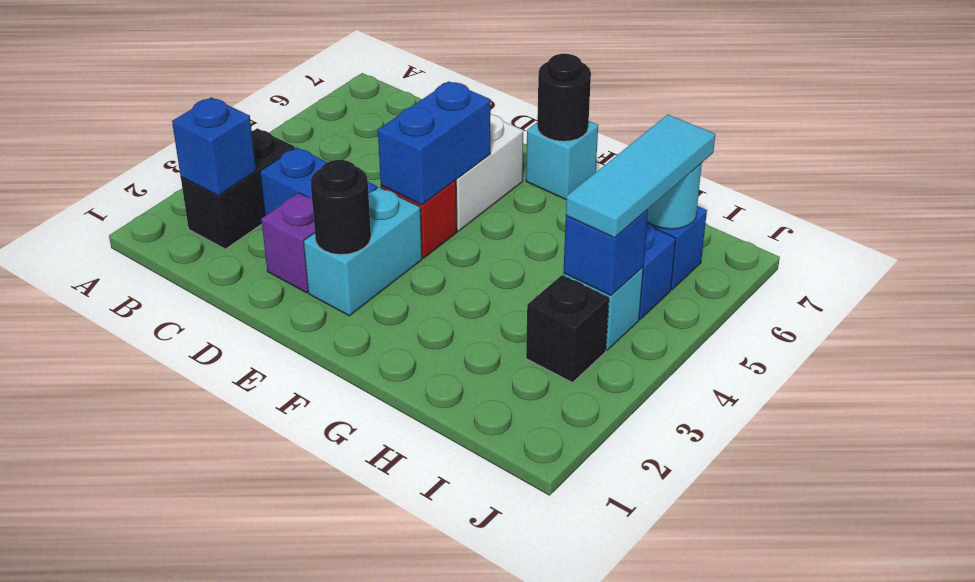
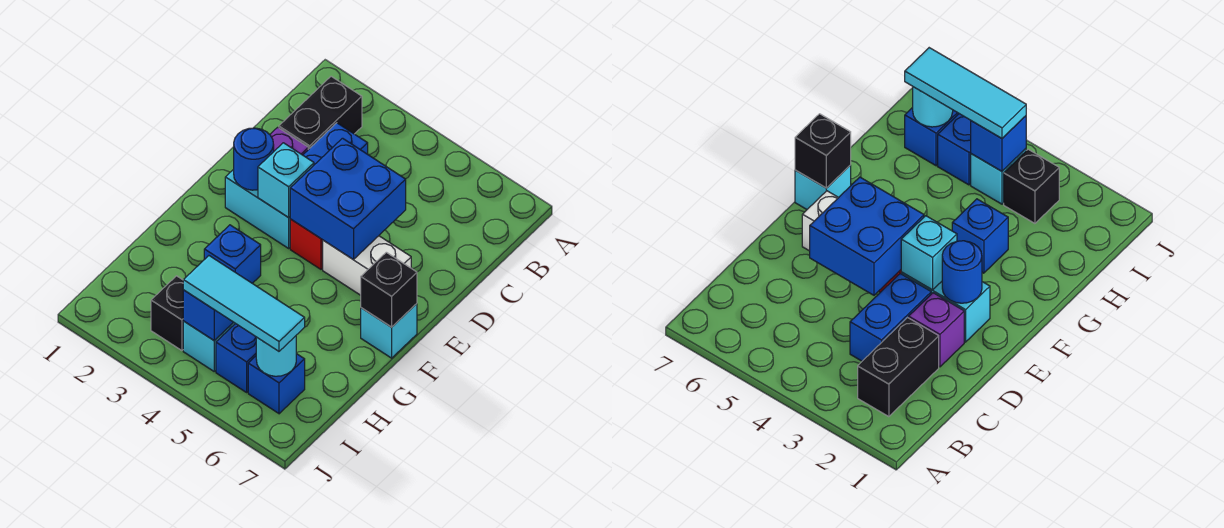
black brick B2:B3 level 1 -> black brick B2:C2 level 1
blue brick B2 level 2 -> blue brick G3 level 1
black round brick E2 level 2 -> blue round brick E2 level 2
none -> cyan brick E3 level 2
blue brick E4:E5 level 2 -> blue brick D4:E5 level 2
black round brick F7 level 2 -> black brick F7 level 2

